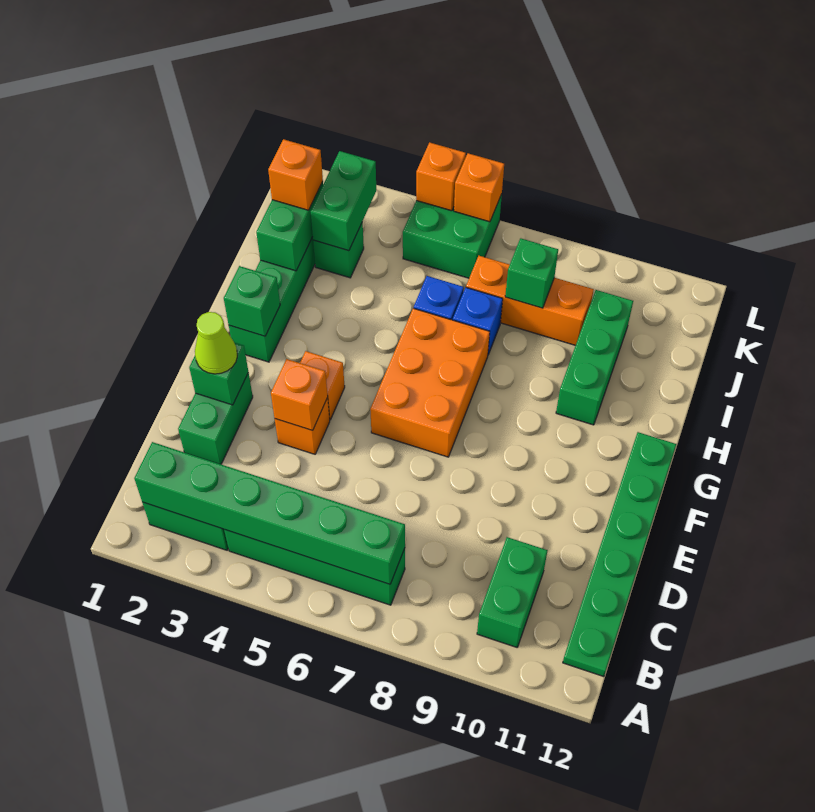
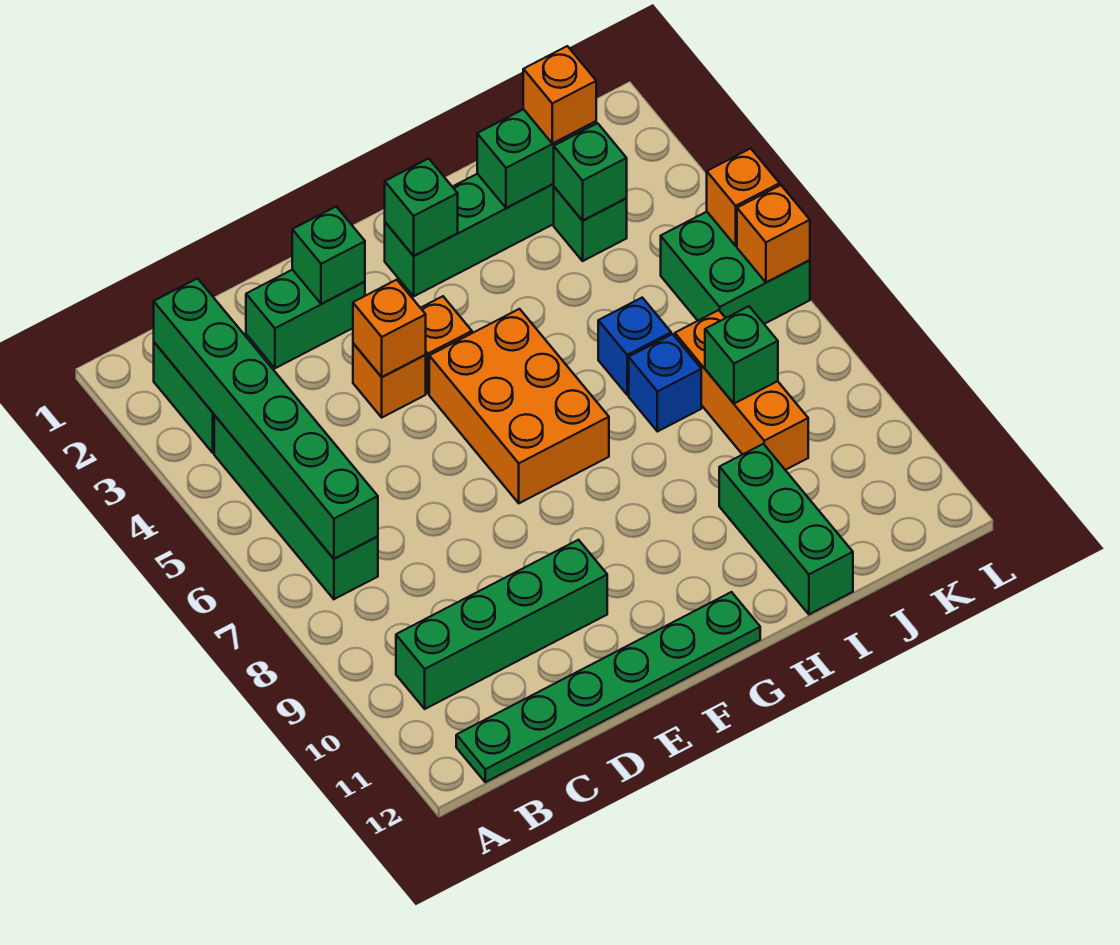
green brick B10:C10 level 1 -> green brick B10:E10 level 1
lime cone E2 level 3 -> none
orange brick F6:H7 level 1 -> orange brick F5:G7 level 1
green brick H10:J10 level 1 -> green brick I10:I12 level 1
green brick J3:K3 level 2 -> green brick J3 level 2

